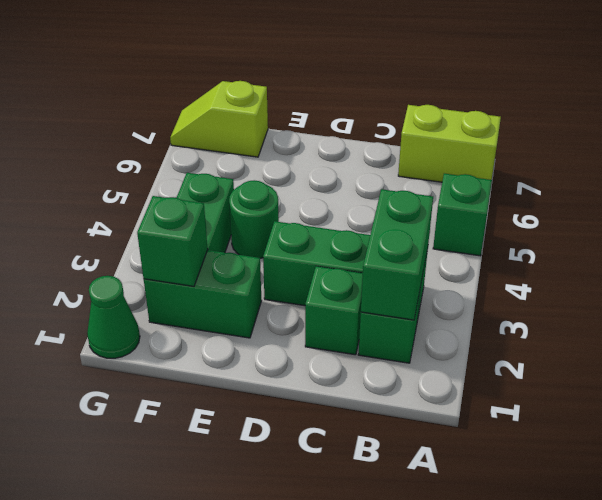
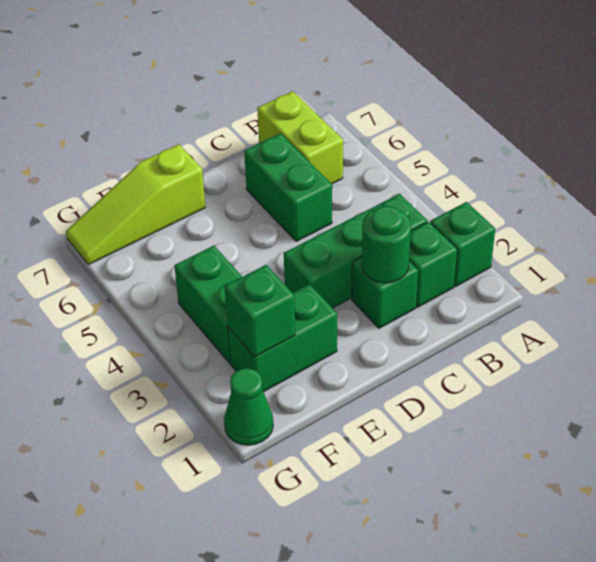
green brick A5 level 1 -> green brick A2 level 1
lime brick A7:B7 level 1 -> lime brick B6:B7 level 1
green brick B2:B3 level 2 -> green brick C5:C6 level 1
green round brick E4 level 1 -> green round brick C2 level 2
lime slope F7:G7 level 1 top F -> lime slope E7:G7 level 1 top E

